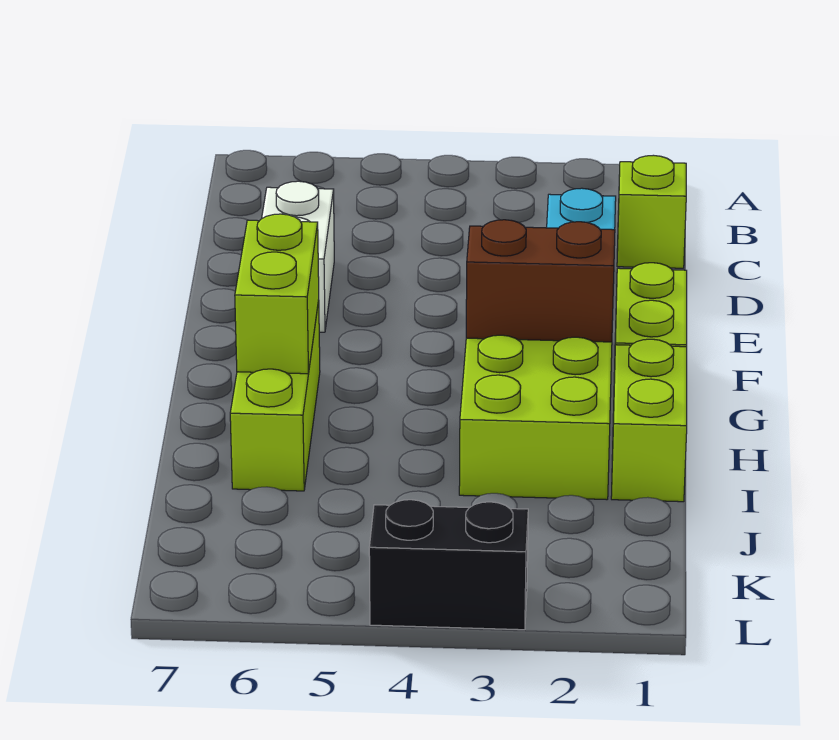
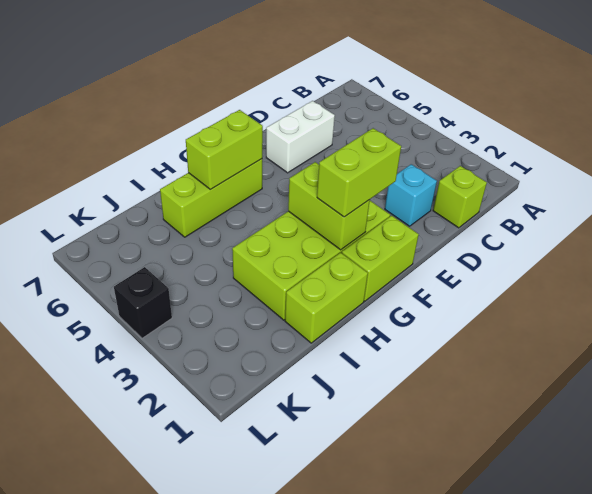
none -> lime brick F2:G2 level 3
brown brick G2:G3 level 2 -> lime brick G2:G3 level 2
black brick L3:L4 level 1 -> black brick L4 level 1

